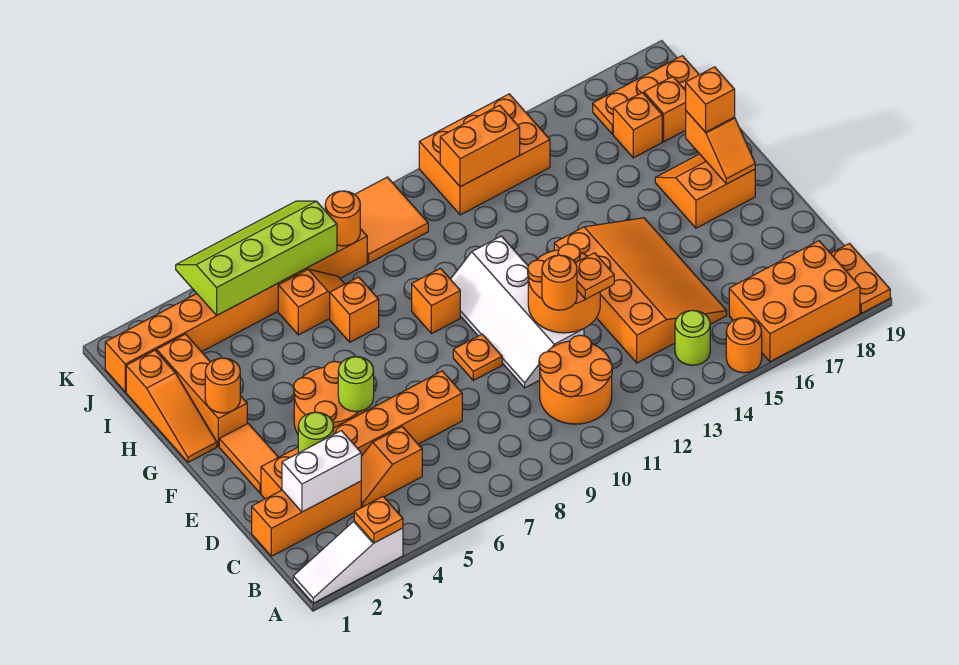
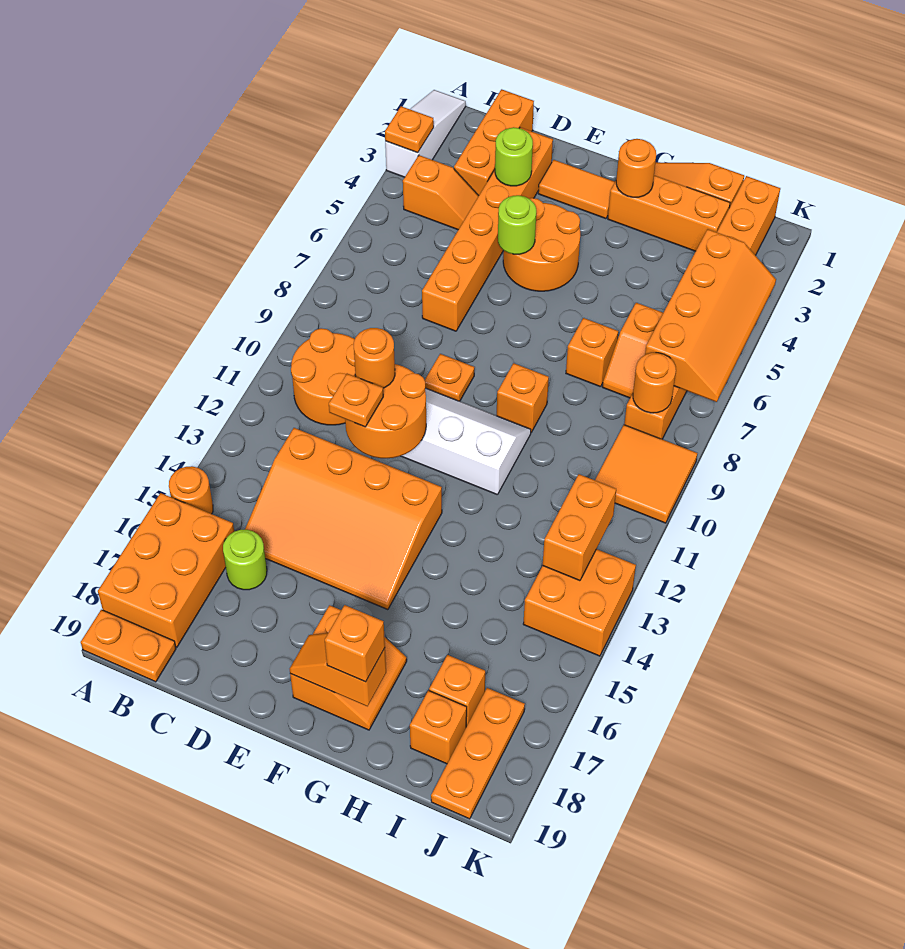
lime round brick B14 level 1 -> lime round brick C16 level 1
white brick C2:C3 level 2 -> none
orange slope C4:C5 level 1 top 5 -> orange slope B4:C4 level 1 top B
lime slope J4:K7 level 2 top J -> orange slope J4:K7 level 2 top J
orange brick J12:K14 level 1 -> orange brick J13:K14 level 1

